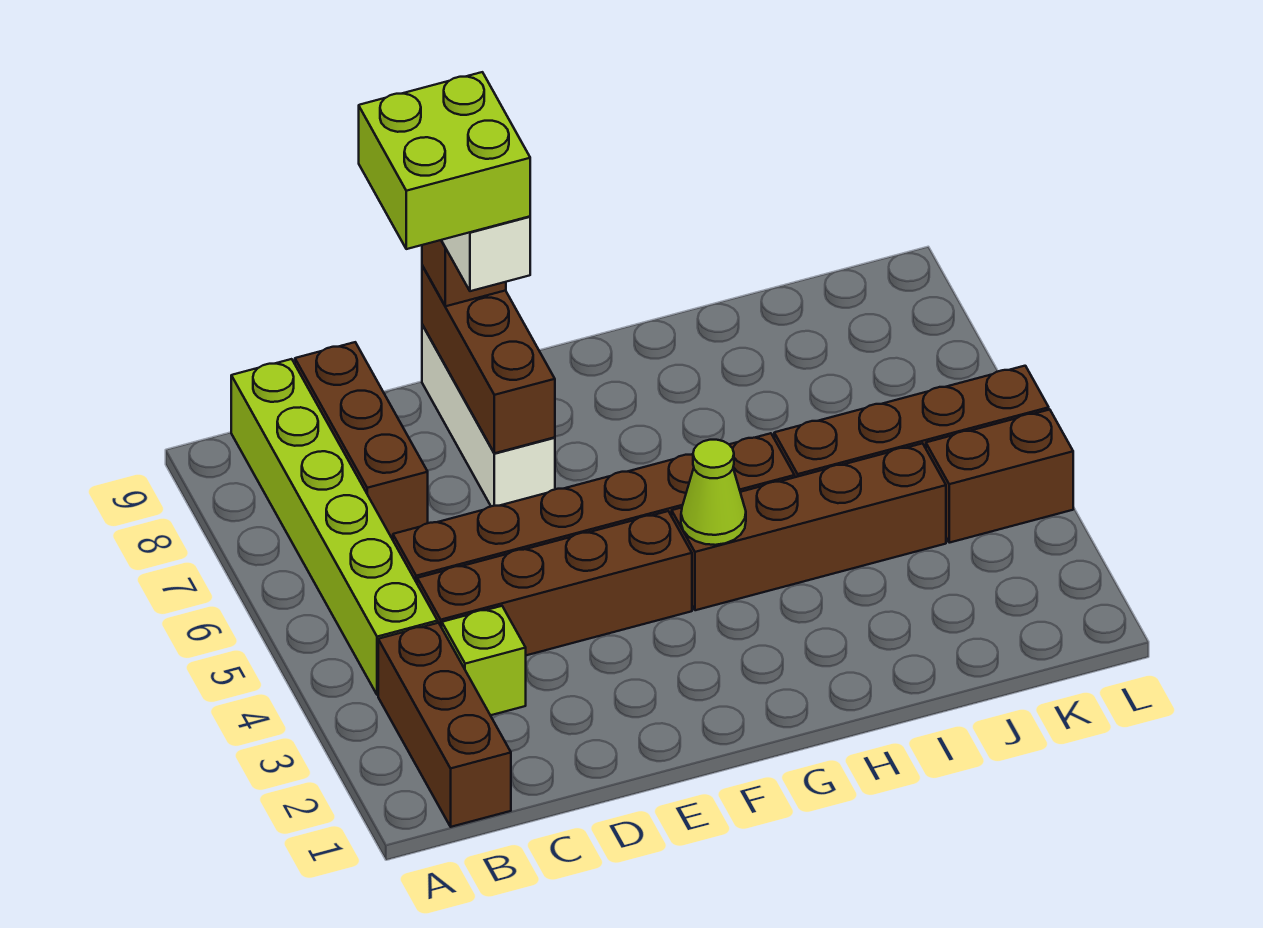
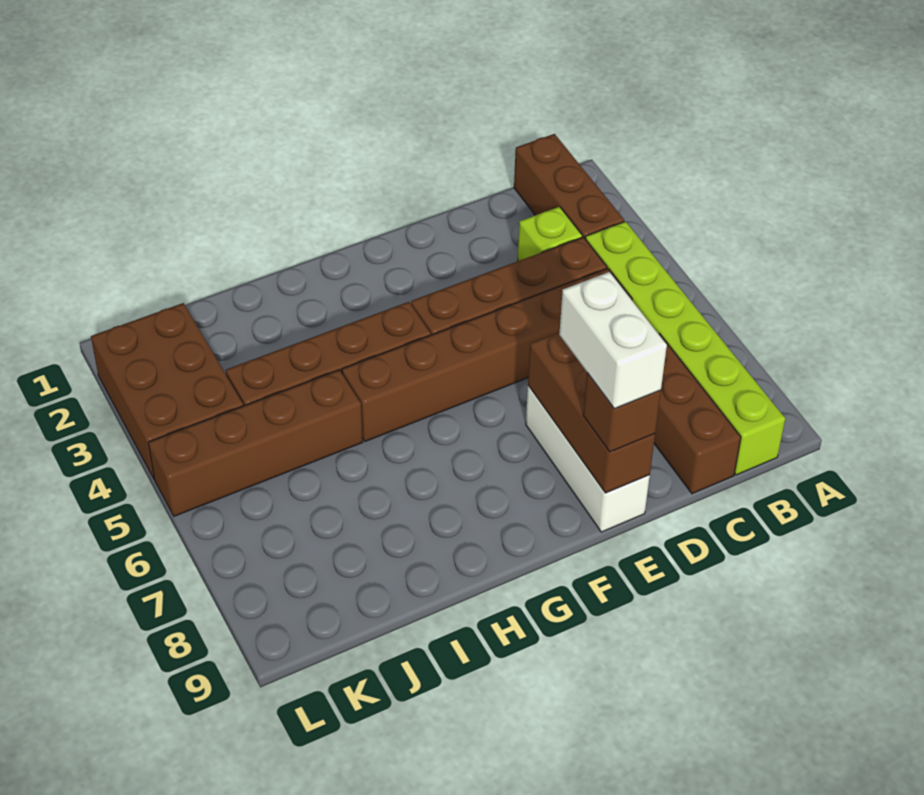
lime brick D8:E9 level 5 -> none
lime cone G4 level 2 -> none
brown brick K4:L4 level 1 -> brown brick K2:L4 level 1

